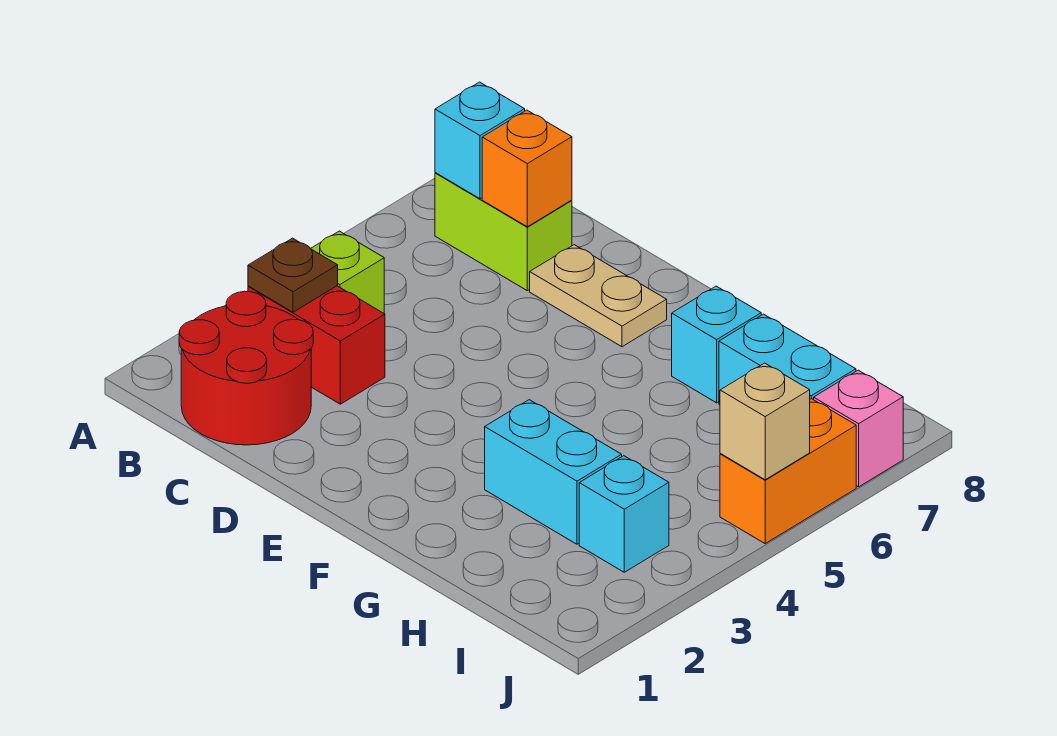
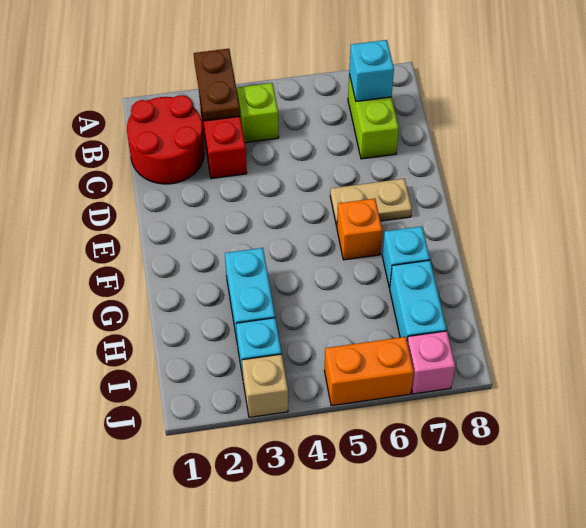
brown plate B3 level 2 -> brown plate A3:B3 level 2
orange brick C7 level 2 -> orange brick F6 level 1
tan plate D7:E7 level 1 -> tan plate E6:E7 level 1
tan brick J5 level 2 -> tan brick J3 level 1

